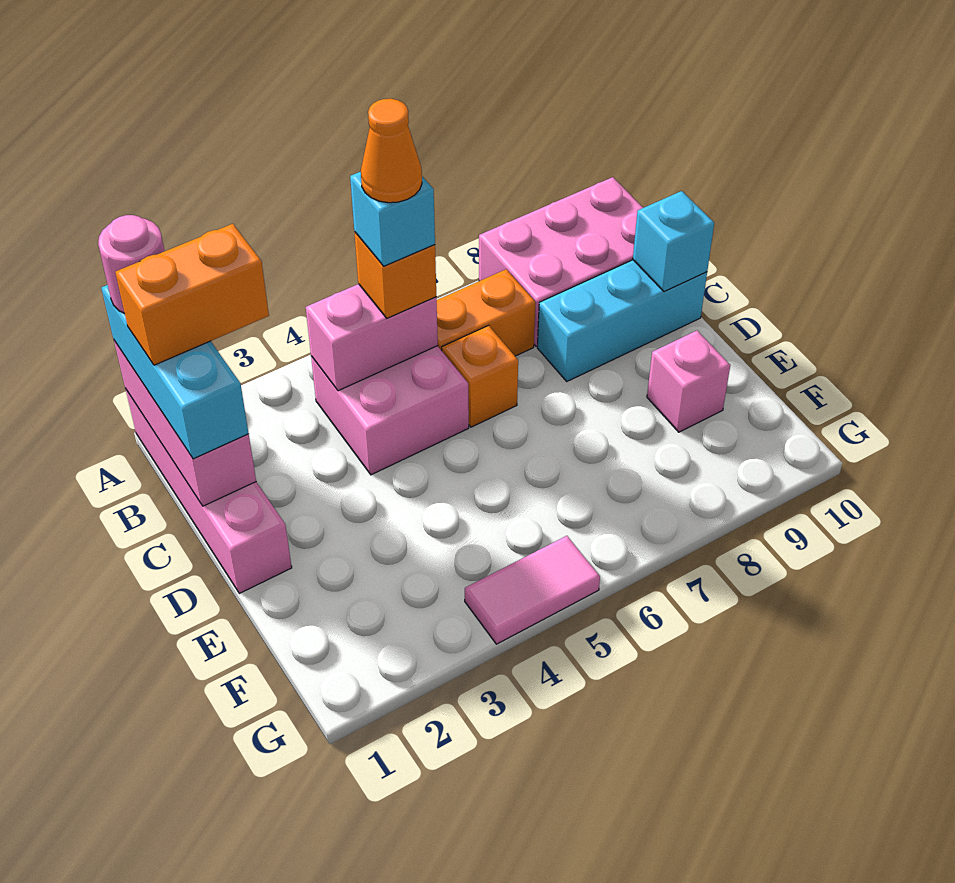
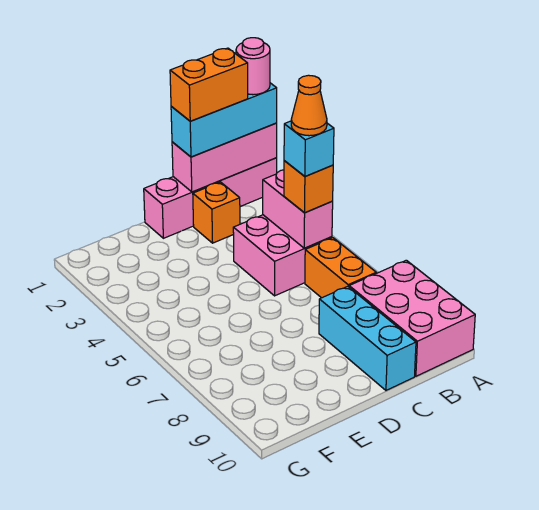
orange brick B1:B2 level 4 -> orange brick B1:C1 level 4
orange brick C6 level 1 -> orange brick C2 level 1
cyan brick C10 level 2 -> none
pink brick E9 level 1 -> none
pink tile G4:G5 level 1 -> none

